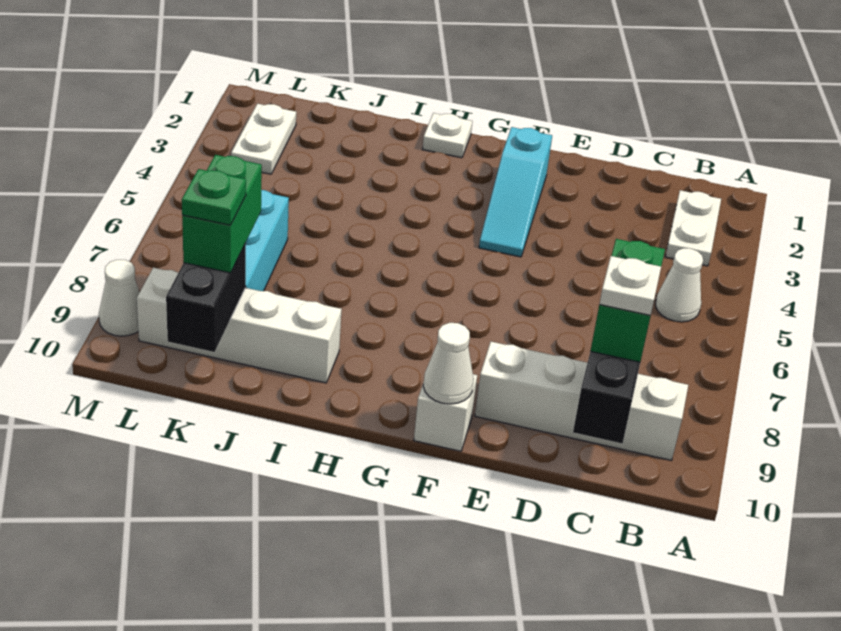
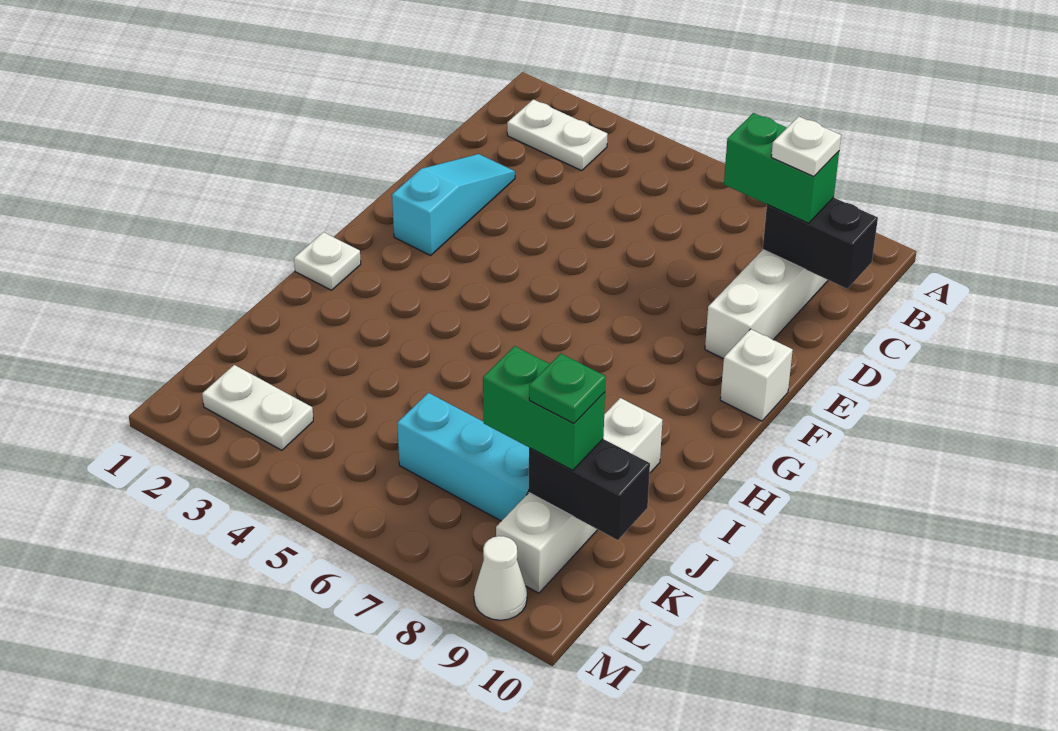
white cone B5 level 1 -> none
cyan slope F2:F4 level 1 top 2 -> cyan slope D2:F2 level 1 top F
white cone F10 level 2 -> none

